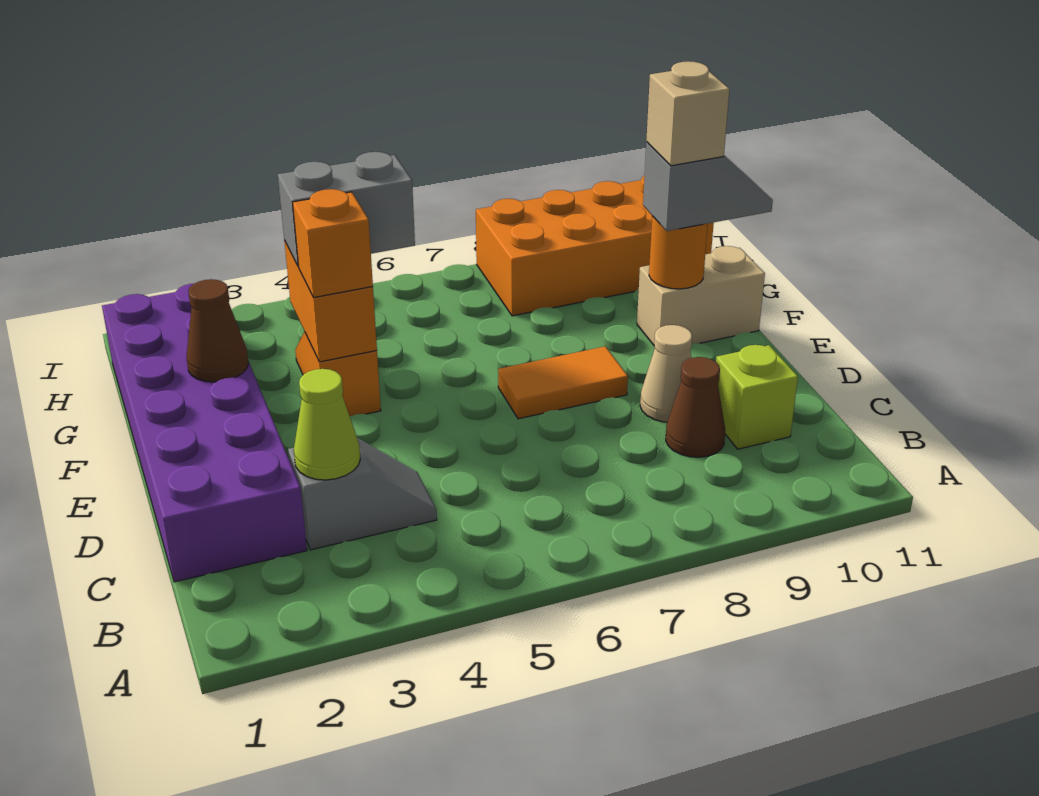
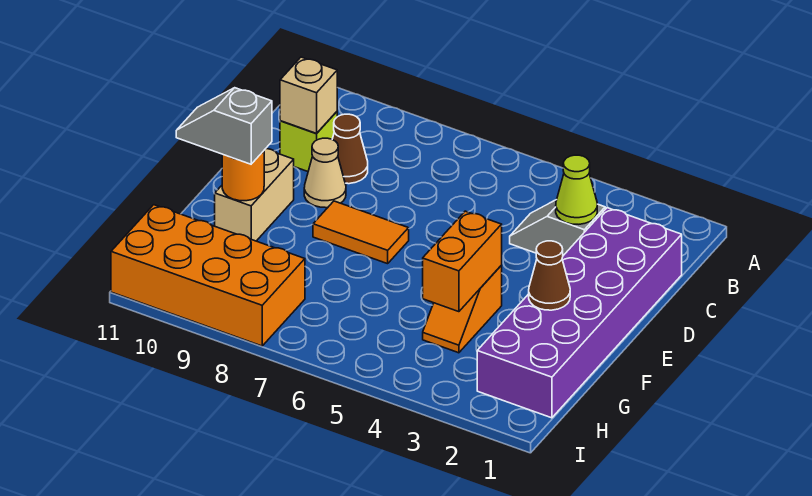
orange brick F4 level 3 -> none
tan brick F10:F11 level 1 -> tan brick E10:F10 level 1
tan brick F10 level 4 -> tan brick C10 level 2
grey brick G4:G5 level 3 -> none

